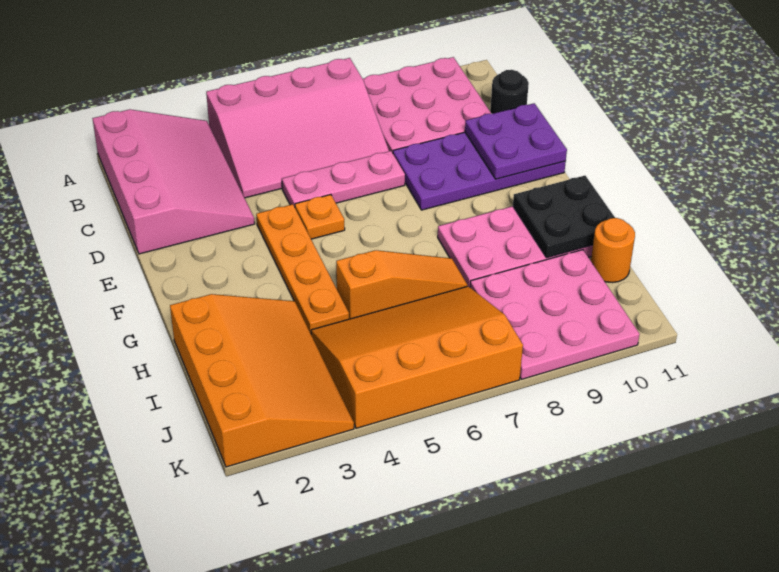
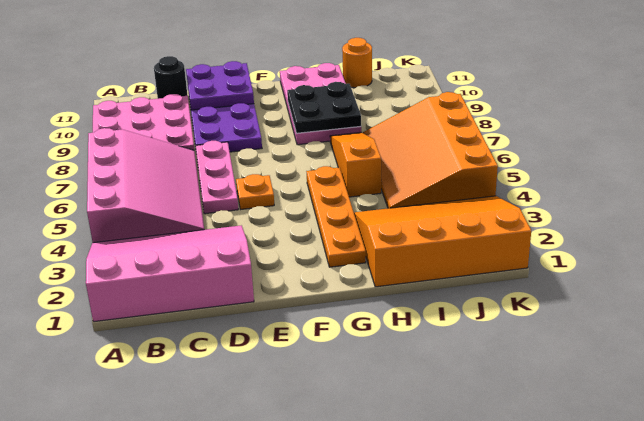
orange plate E4:H4 level 1 -> orange plate G2:G5 level 1
black plate G10:H11 level 2 -> black plate G8:H9 level 2
pink plate I8:K10 level 1 -> none

